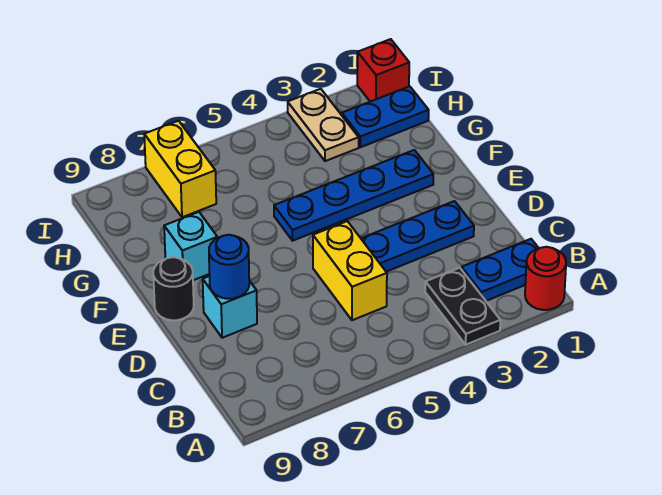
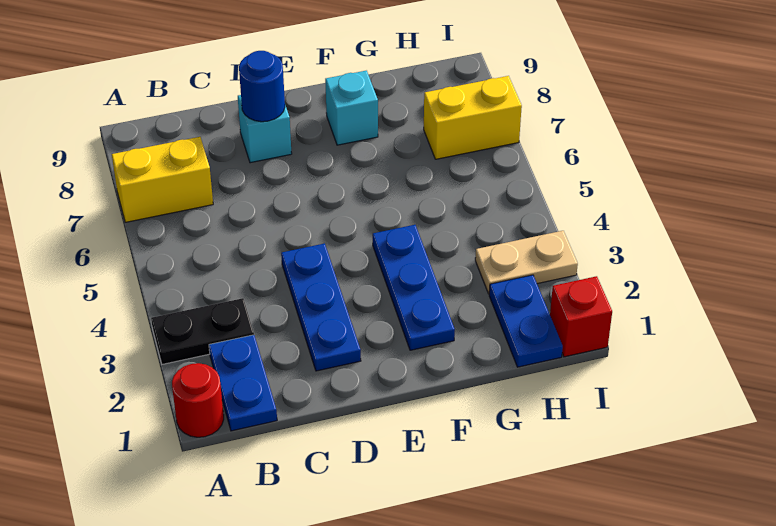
yellow brick C5:D5 level 1 -> yellow brick A7:B7 level 1
black round brick E9 level 1 -> none
blue plate F2:F5 level 1 -> blue plate F2:F4 level 1

